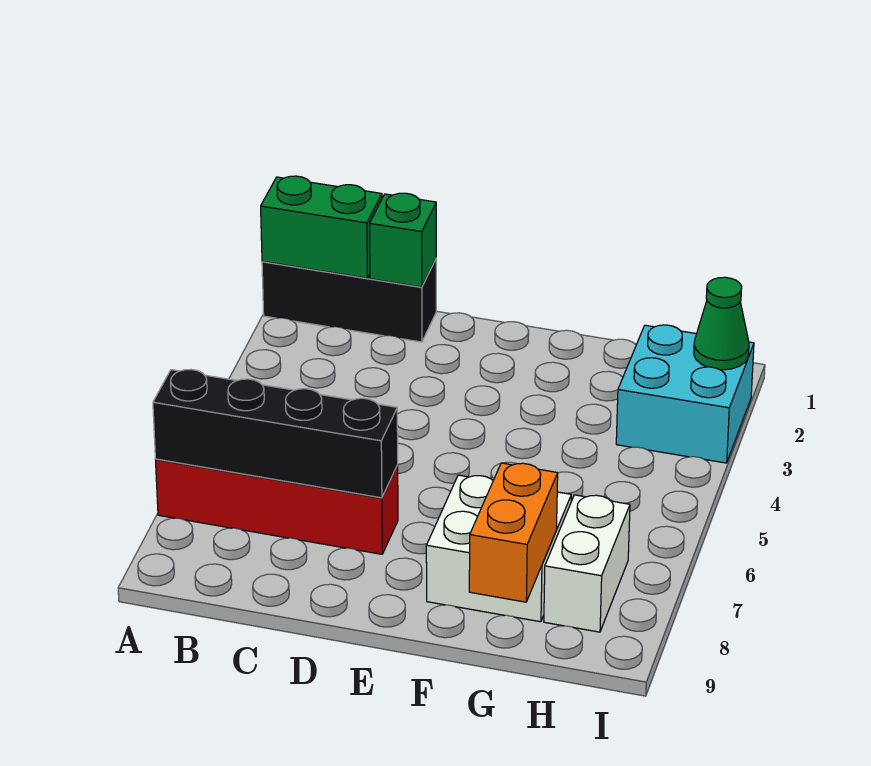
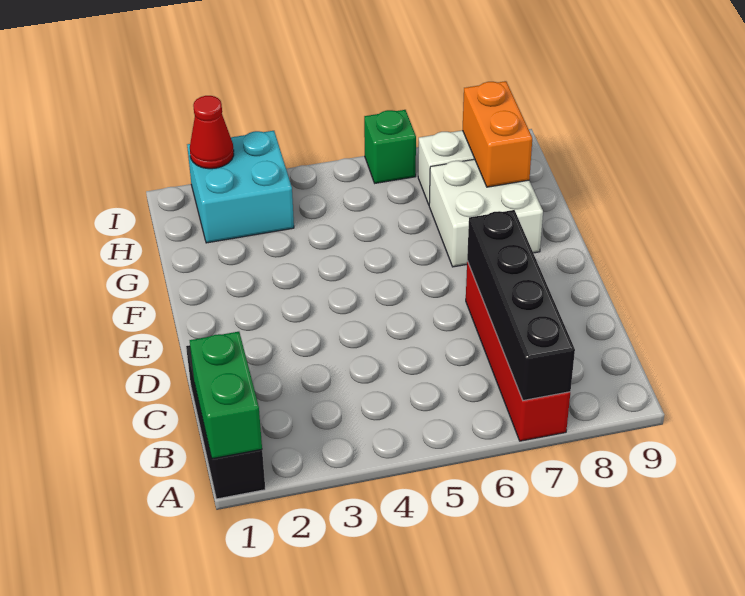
green brick C1 level 2 -> green brick I6 level 1
orange brick G8:G9 level 2 -> orange brick G8:H8 level 2
green cone I2 level 2 -> red cone I2 level 2

